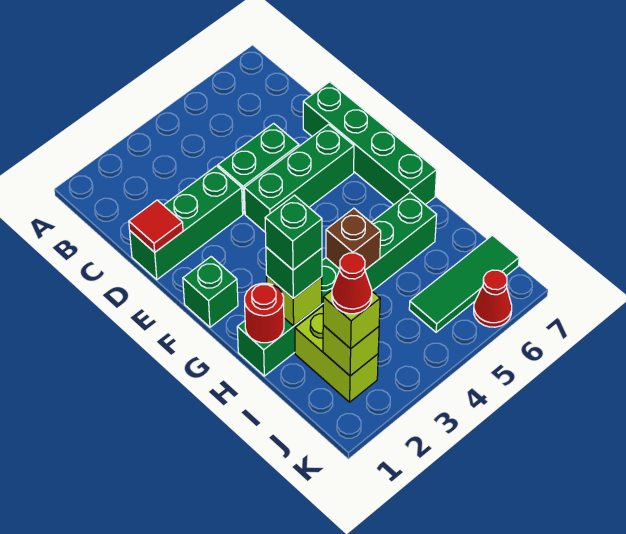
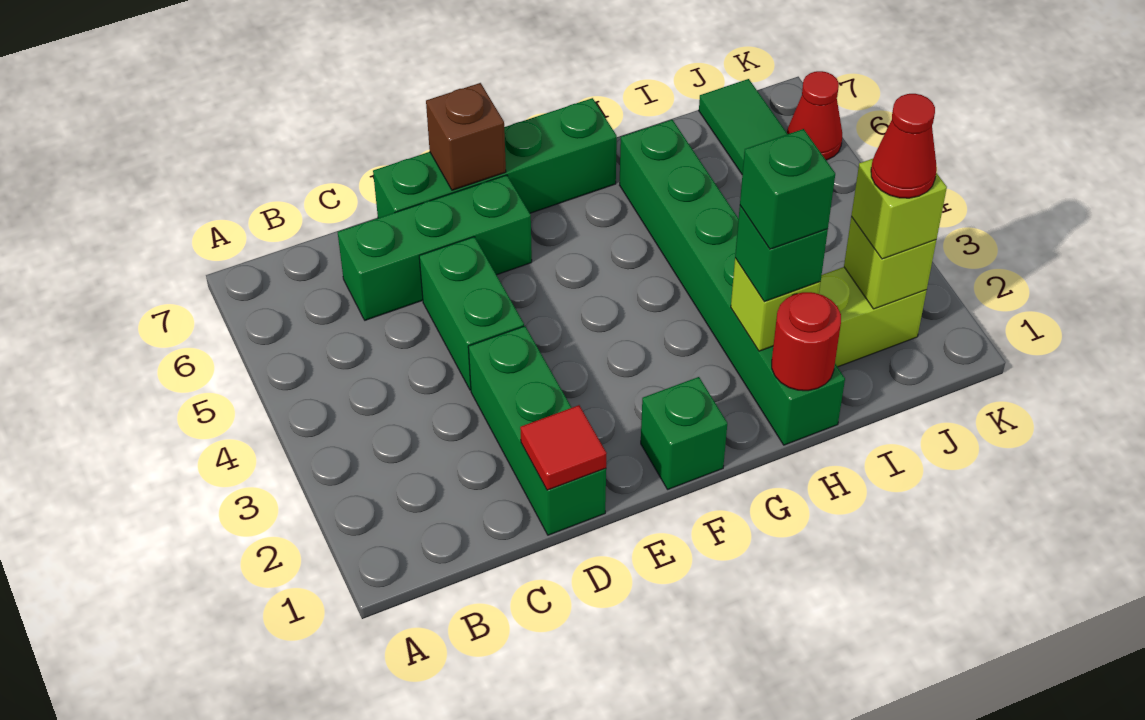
green brick E4:E6 level 1 -> green brick C6:E6 level 1
brown brick H4 level 2 -> brown brick E7 level 2

